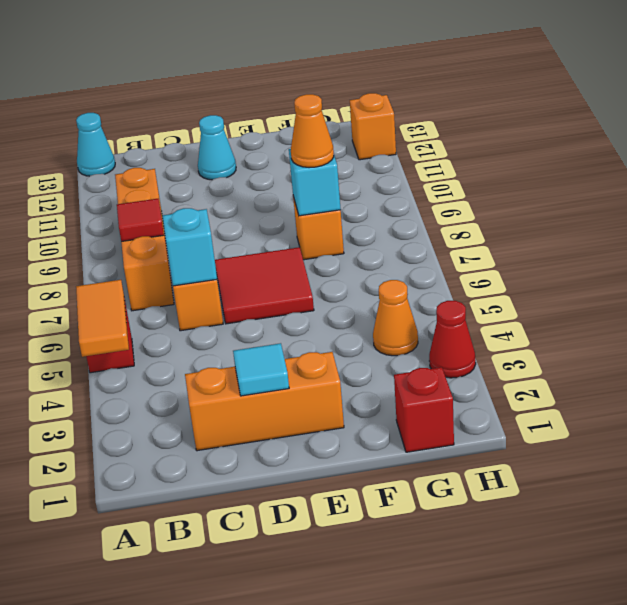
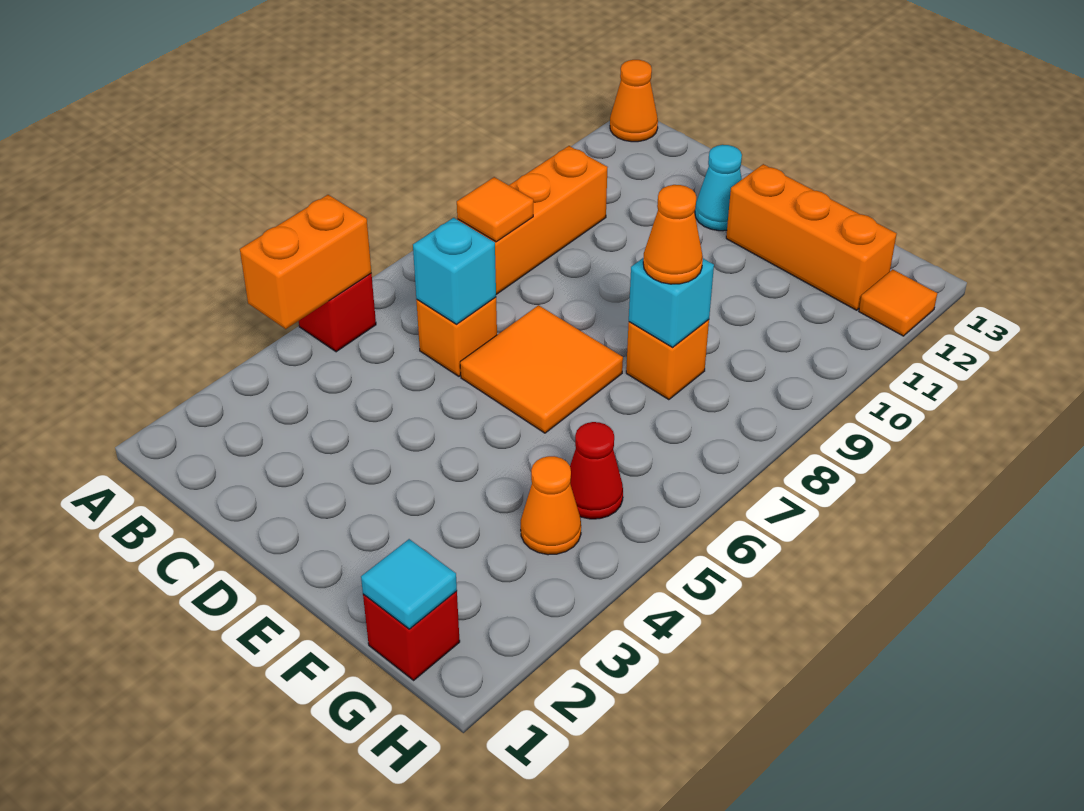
orange tile A4:A5 level 2 -> orange brick A4:A5 level 2
cyan cone A13 level 1 -> orange cone A13 level 1
red tile B8 level 2 -> orange tile B8 level 2
orange brick C2:E2 level 1 -> orange brick E12:G12 level 1
cyan tile D2 level 2 -> cyan tile G1 level 2
red tile D6:E7 level 1 -> orange tile D6:E7 level 1
red cone H3 level 1 -> red cone G5 level 1
orange brick H12 level 1 -> orange tile H12 level 1

